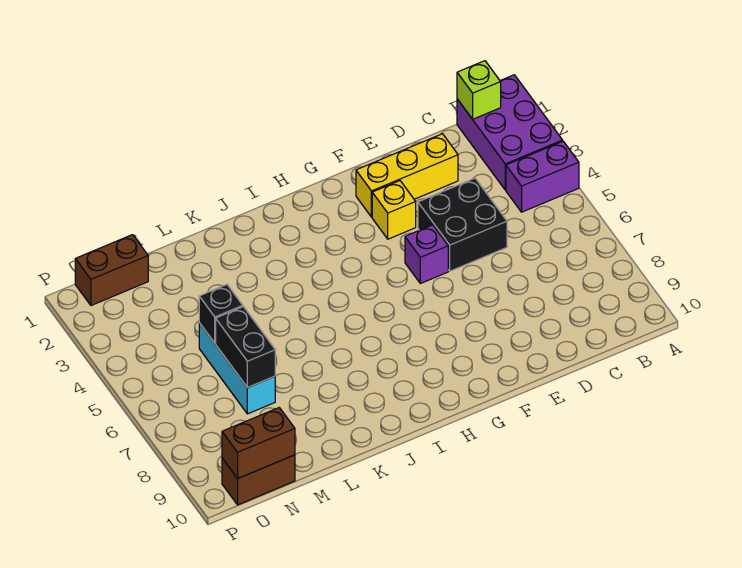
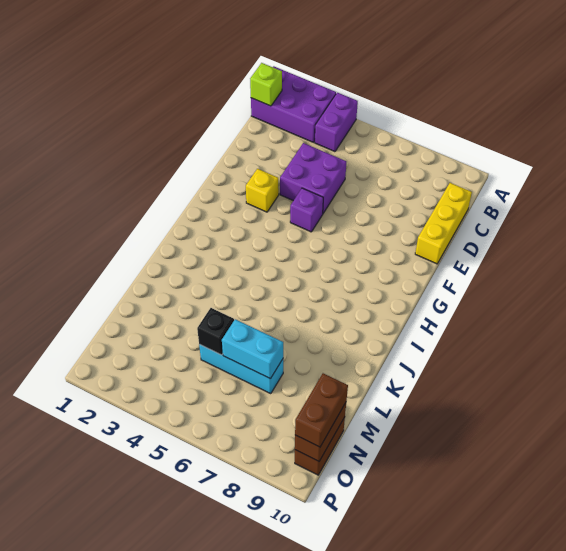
yellow brick D2:F2 level 1 -> yellow brick C10:E10 level 1
black brick D4:E5 level 1 -> purple brick D4:E5 level 1
black brick M6:M7 level 2 -> cyan brick M6:M7 level 2
brown brick N1:O1 level 1 -> brown brick N10:O10 level 3

